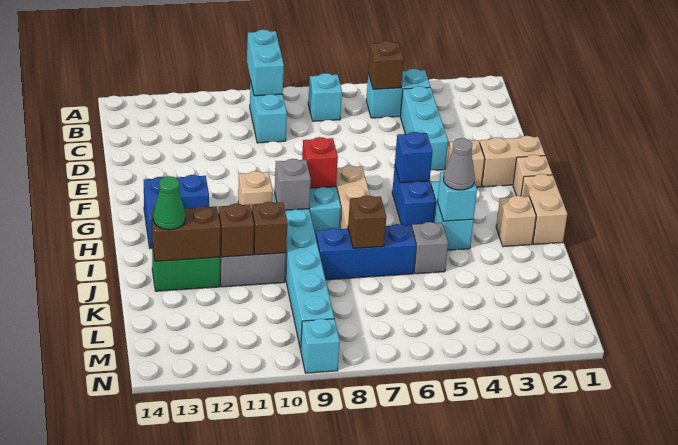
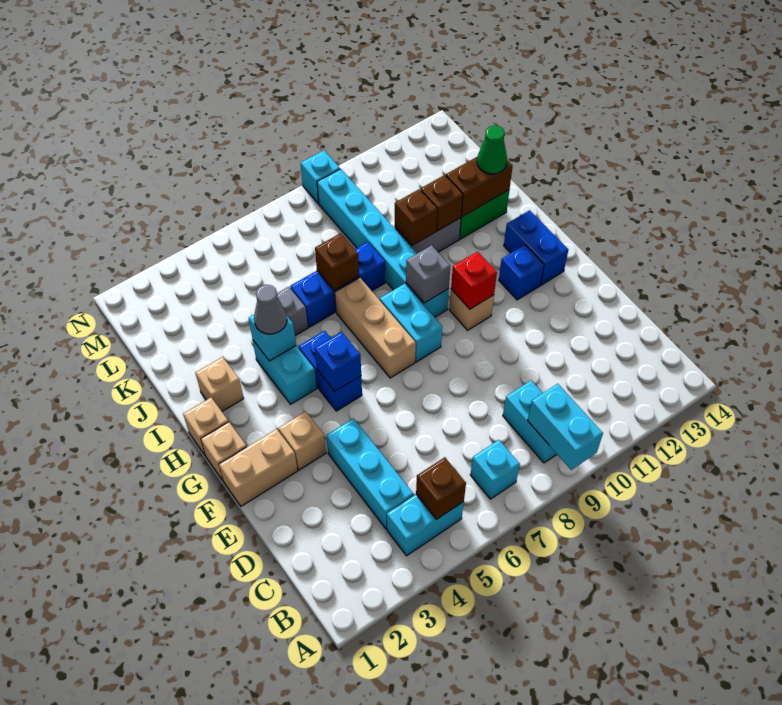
red brick G8 level 2 -> red brick G10 level 2
tan brick H1:I1 level 1 -> tan brick H1 level 1

